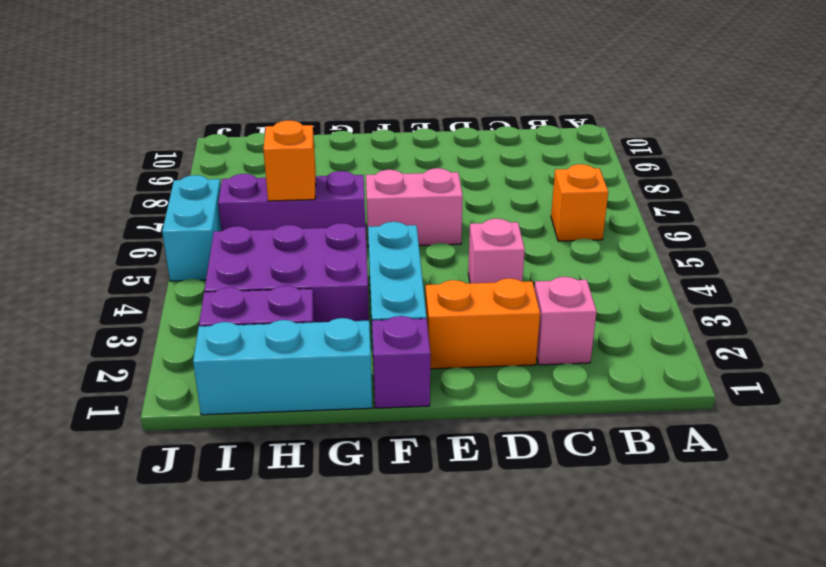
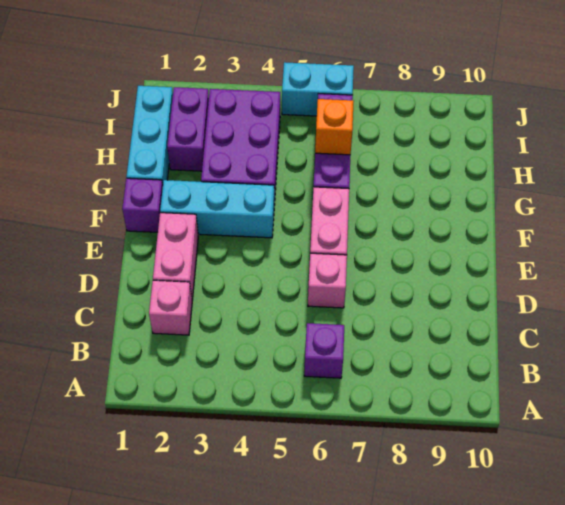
orange brick B6 level 1 -> purple brick B6 level 1
orange brick D2:E2 level 1 -> pink brick D2:E2 level 1
pink brick D4 level 1 -> pink brick D6 level 1

